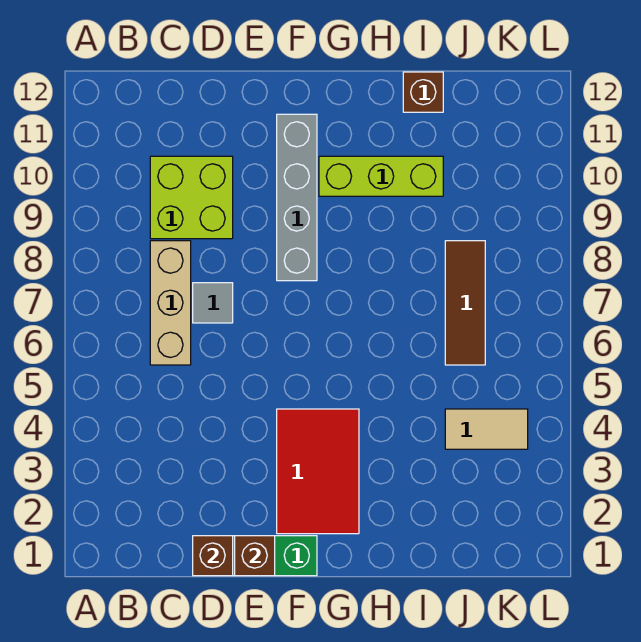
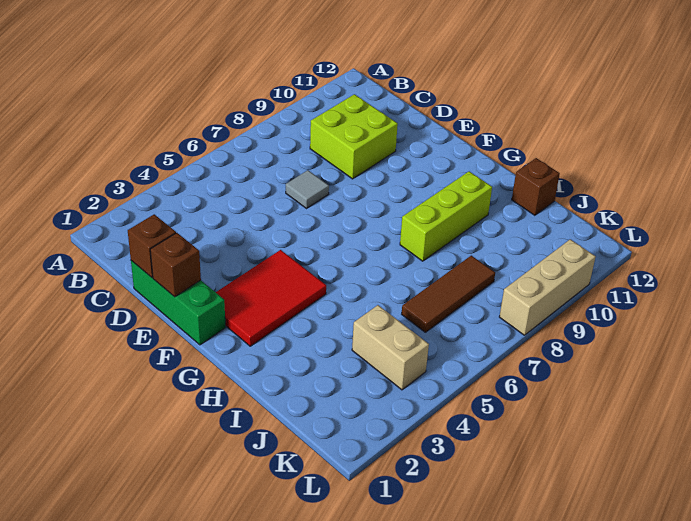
tan brick C6:C8 level 1 -> tan brick L8:L10 level 1
grey brick F8:F11 level 1 -> none
lime brick G10:I10 level 1 -> lime brick H8:H10 level 1
tan tile J4:K4 level 1 -> tan brick J4:K4 level 1

